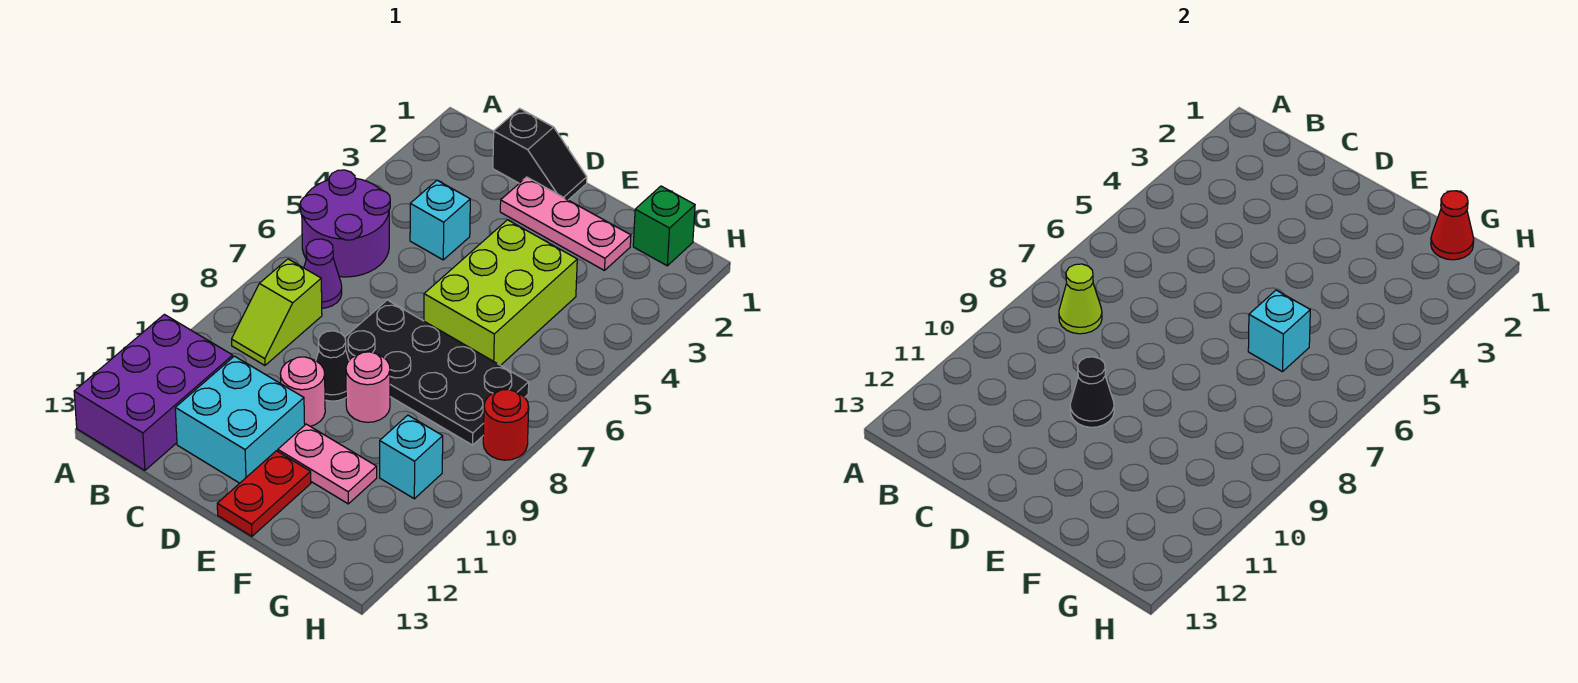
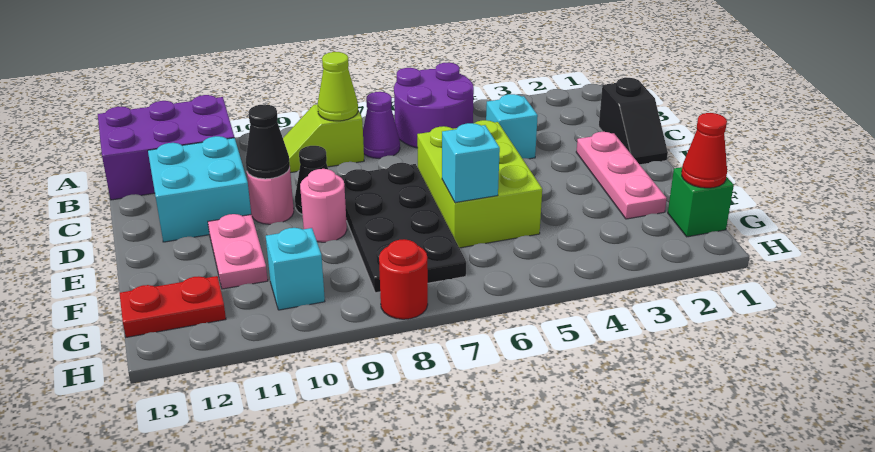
lime brick E4:F6 level 1 -> lime brick D5:F6 level 1
red plate E12:E13 level 1 -> red plate G12:G13 level 1

